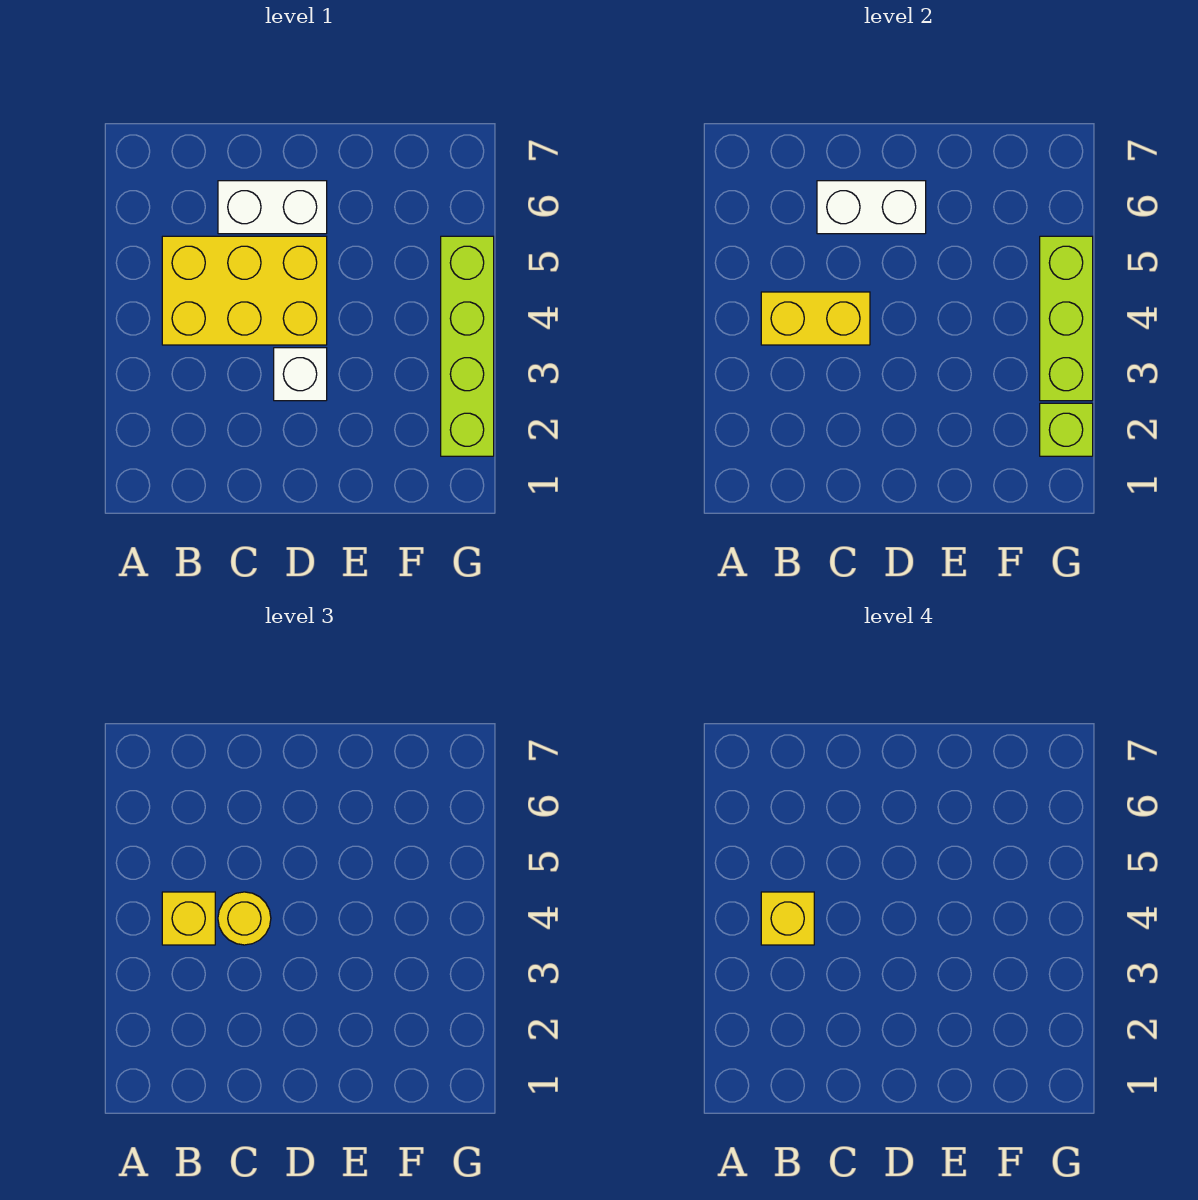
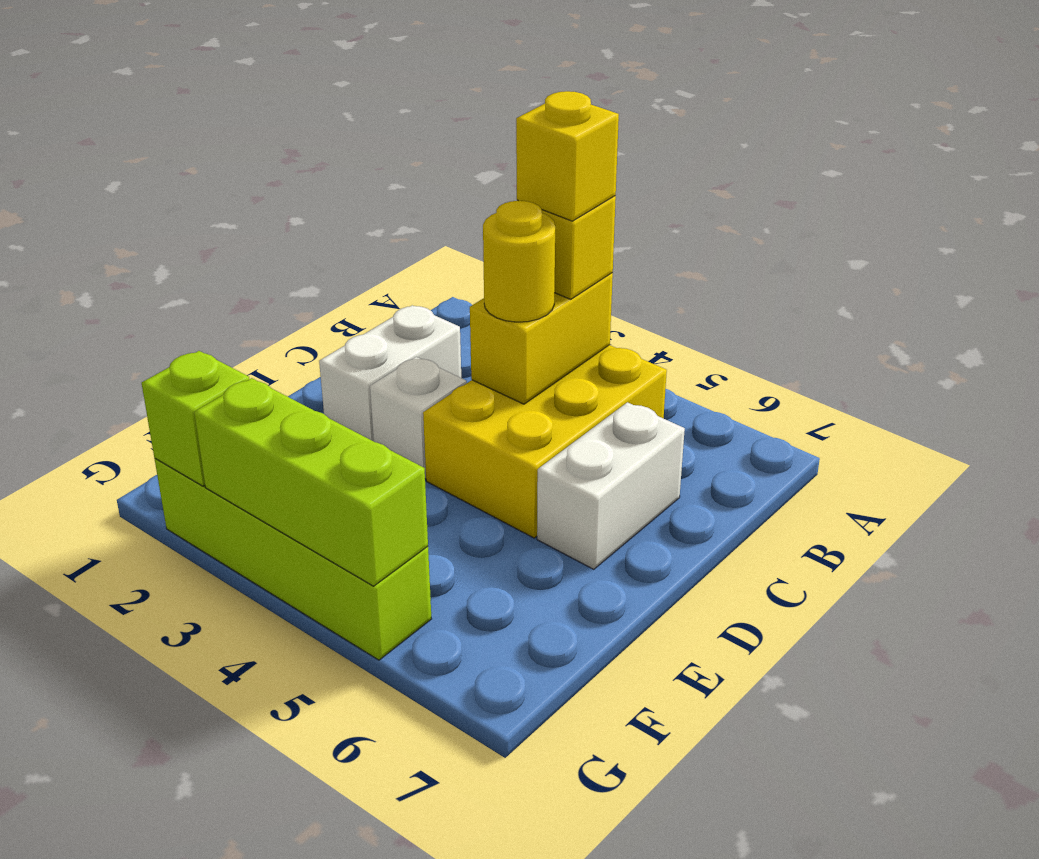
white brick C6:D6 level 2 -> white brick C2:D2 level 1

